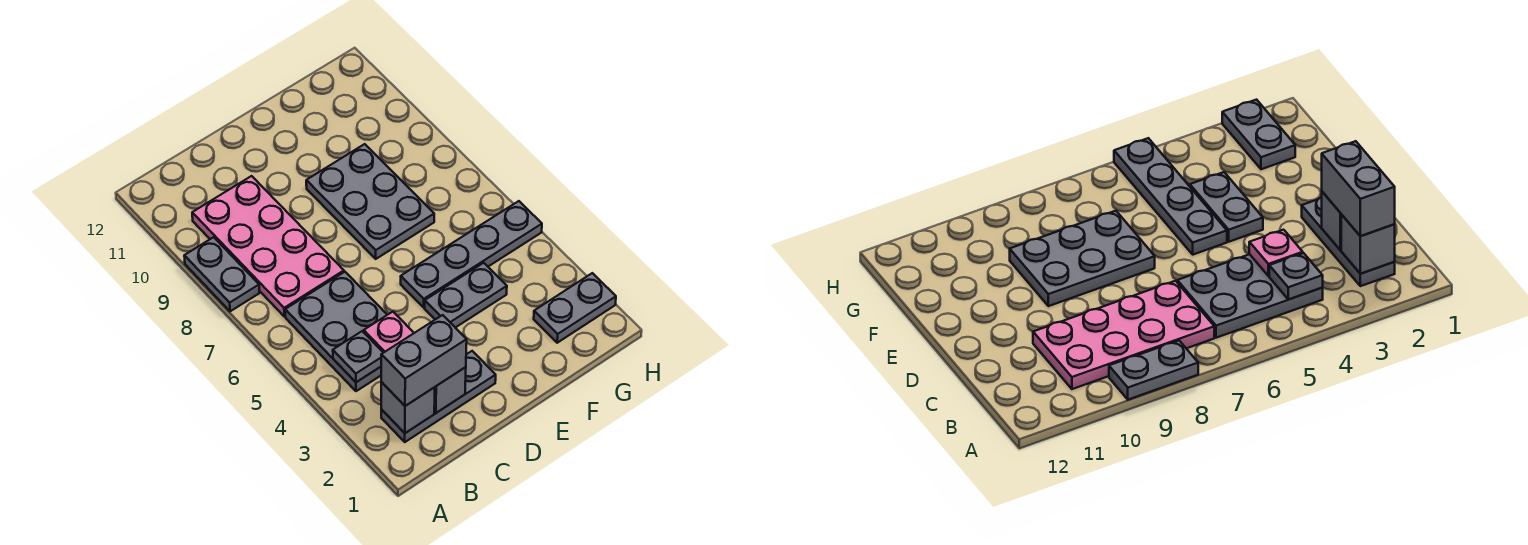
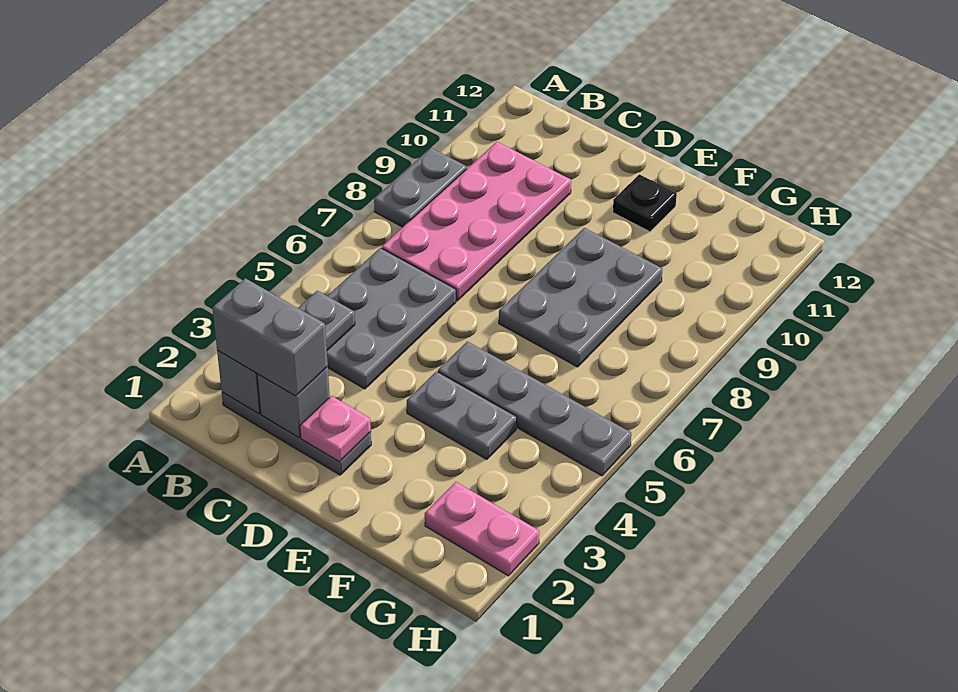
pink plate C4 level 2 -> pink plate D2 level 2
none -> black plate E11 level 1
grey plate G2:H2 level 1 -> pink plate G2:H2 level 1

